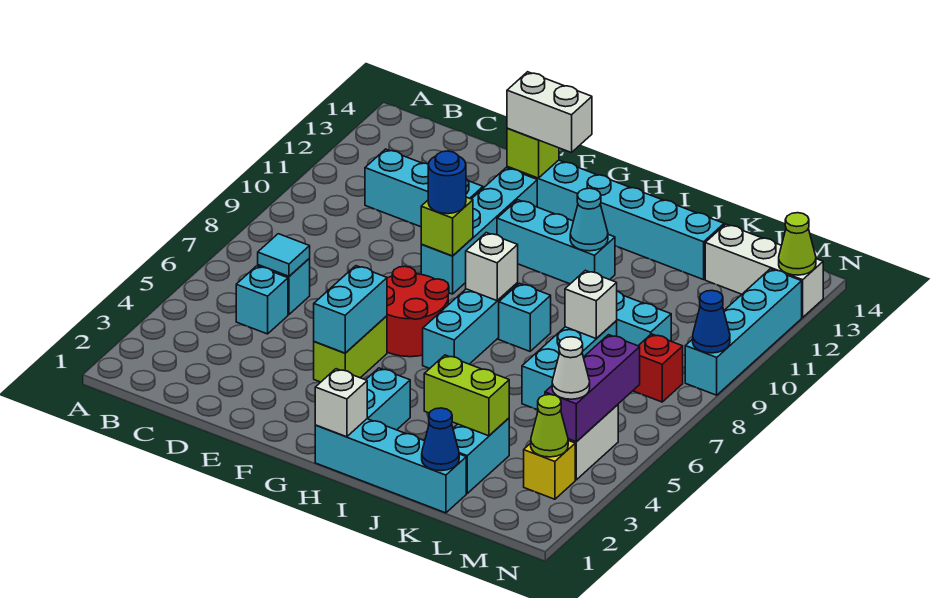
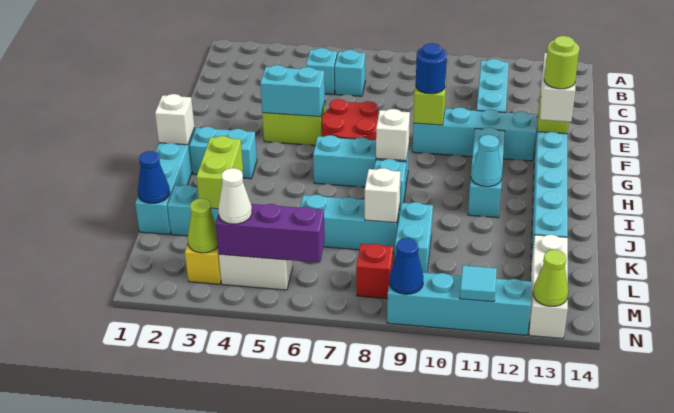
cyan tile C6 level 2 -> cyan tile N11 level 2
none -> lime round brick G13 level 4

